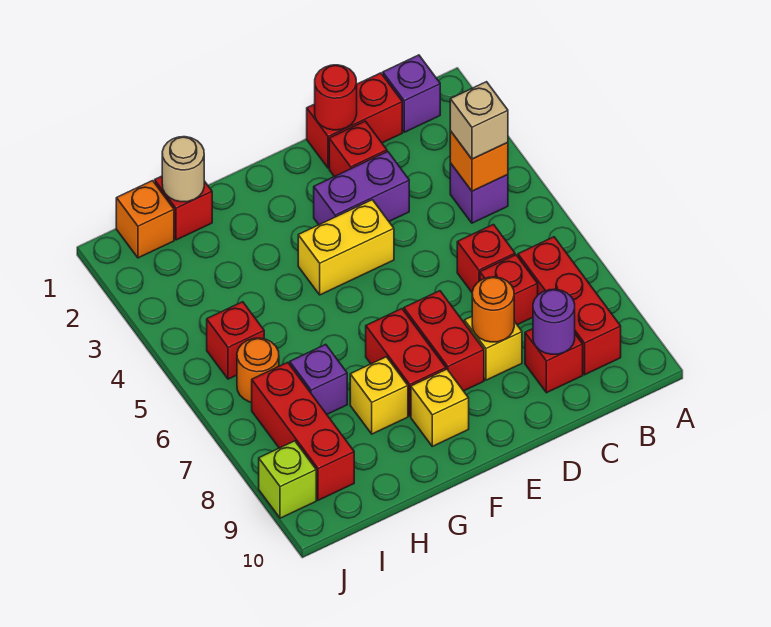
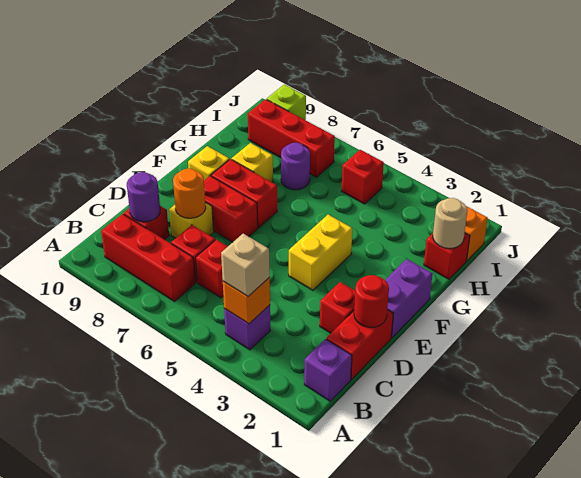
purple brick D3:E3 level 1 -> purple brick E1:F1 level 1
purple brick H7 level 1 -> purple round brick H7 level 1
orange round brick I6 level 1 -> none

